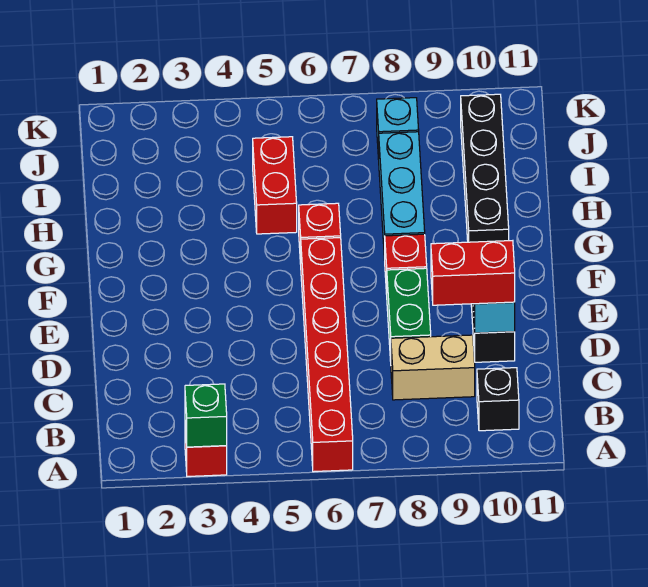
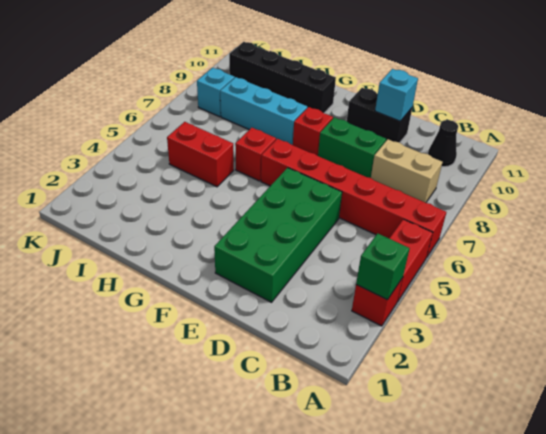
black brick B10 level 1 -> black cone B10 level 1
tan brick C8:C9 level 1 -> tan brick B8:C8 level 1
none -> green brick D2:E5 level 1
red brick D9:D10 level 3 -> red brick A4:A5 level 1

